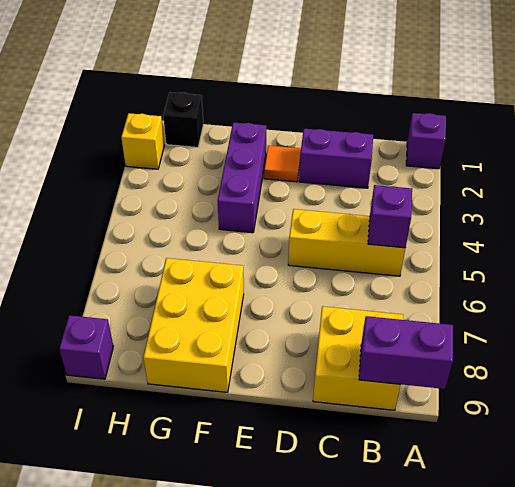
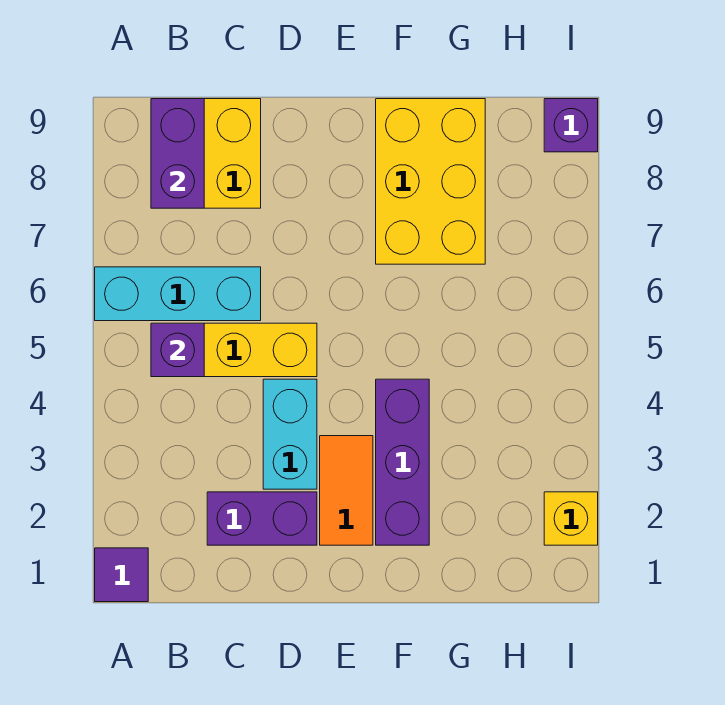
purple brick A1 level 1 -> purple tile A1 level 1
none -> cyan brick A6:C6 level 1
purple brick A9:B9 level 2 -> purple brick B8:B9 level 2
none -> cyan brick D3:D4 level 1
orange tile E2 level 1 -> orange tile E2:E3 level 1
black brick H1 level 1 -> none

